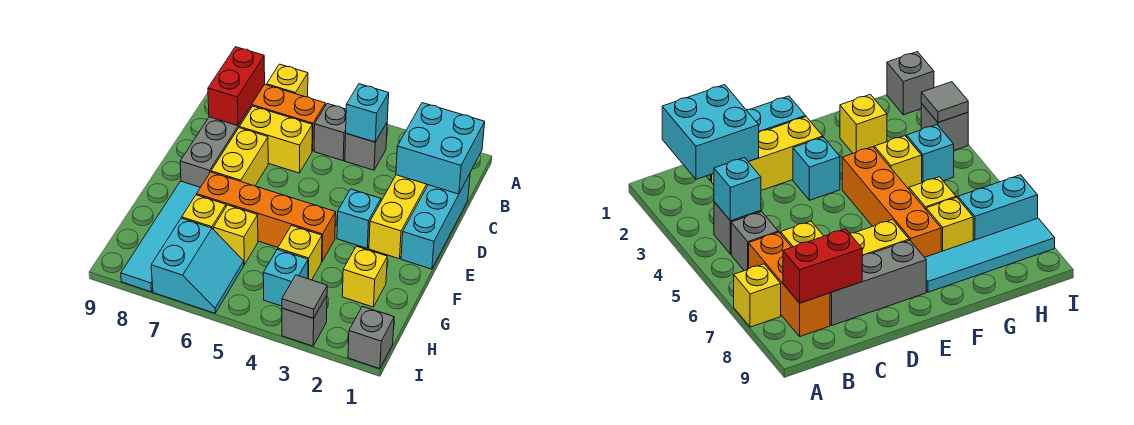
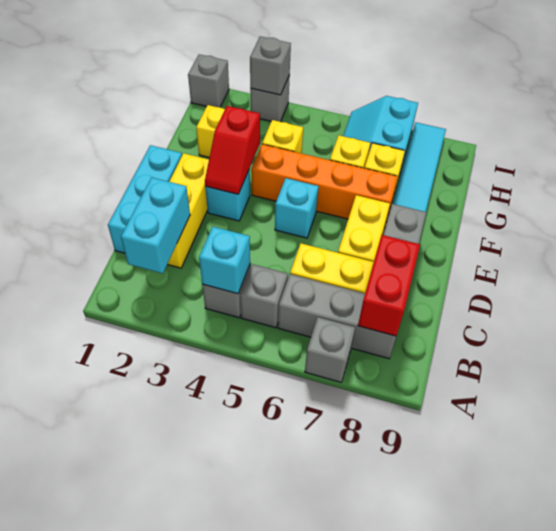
yellow brick A7 level 1 -> grey brick A7 level 1
cyan brick B1:C2 level 2 -> cyan brick B2:C2 level 2
orange brick B6:B8 level 1 -> grey brick B6:B8 level 1
none -> red slope E3:F3 level 2 top F
cyan brick H4 level 1 -> cyan brick E5 level 1
grey tile I3 level 2 -> grey brick I3 level 2

